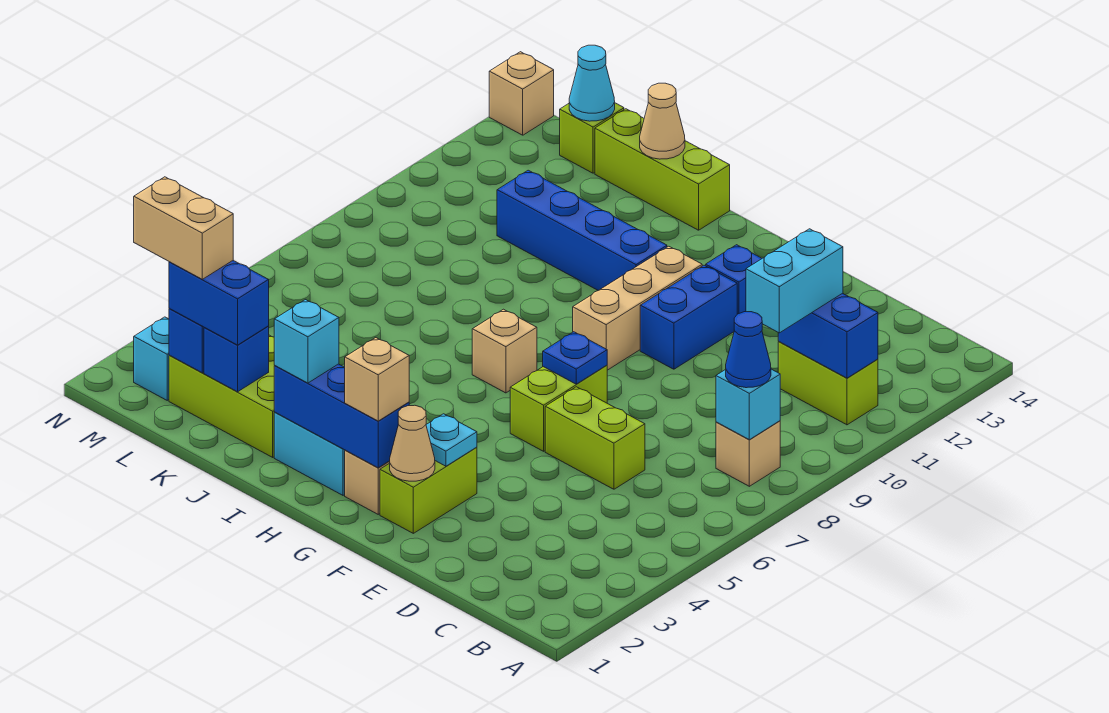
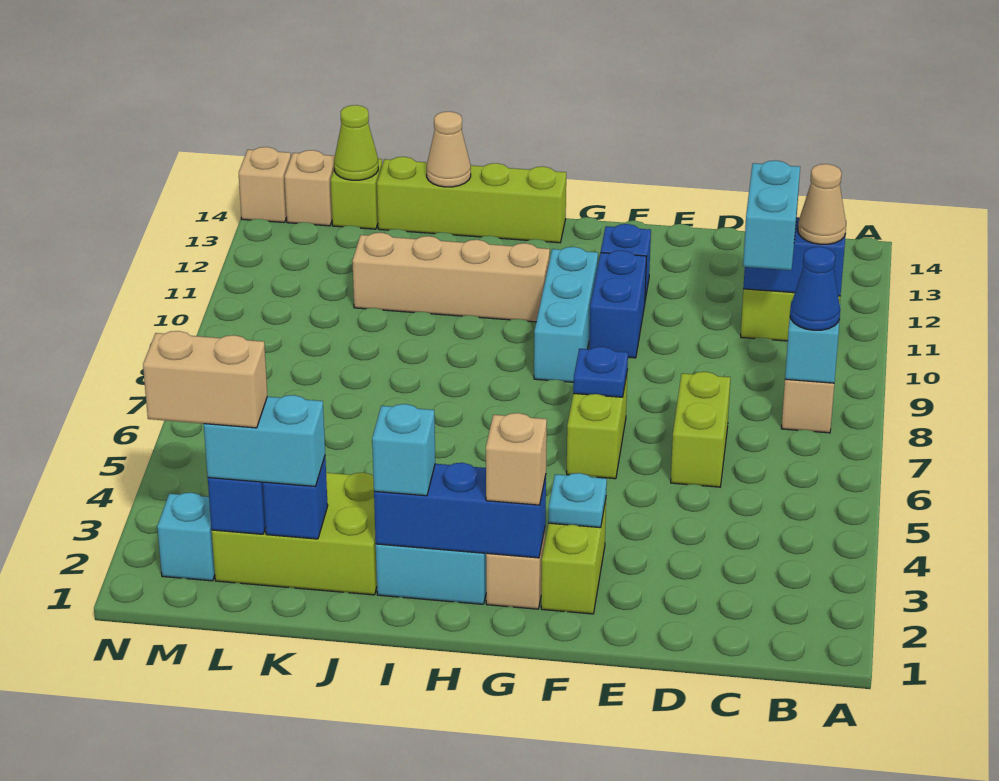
lime brick D6:E6 level 1 -> lime brick D6:D7 level 1
tan cone F2 level 2 -> tan cone B11 level 3
tan brick G9:G11 level 1 -> cyan brick G9:G11 level 1
tan brick H7 level 1 -> tan brick M14 level 1
blue brick H11:K11 level 1 -> tan brick H11:K11 level 1
lime brick I14:K14 level 1 -> lime brick H14:K14 level 1
blue brick K2:L2 level 3 -> cyan brick K2:L2 level 3
cyan cone L14 level 2 -> lime cone L14 level 2

